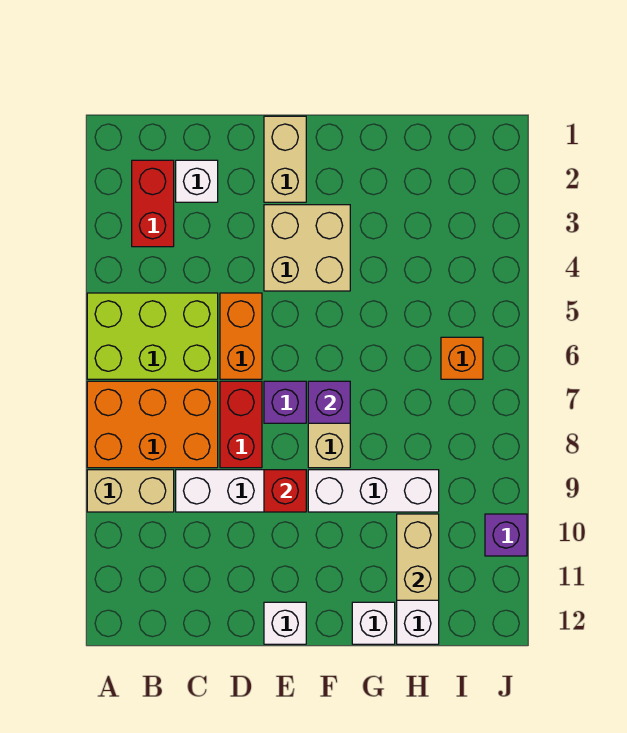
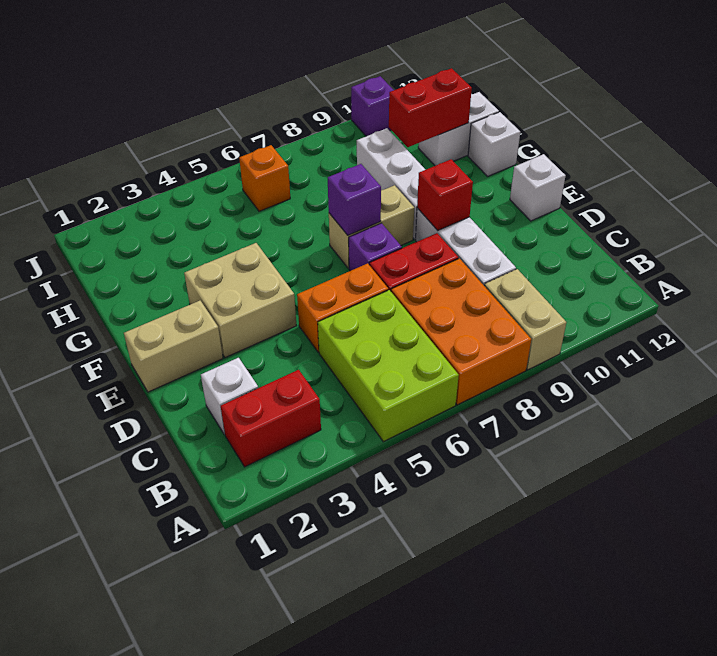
tan brick H10:H11 level 2 -> red brick H10:H11 level 2

